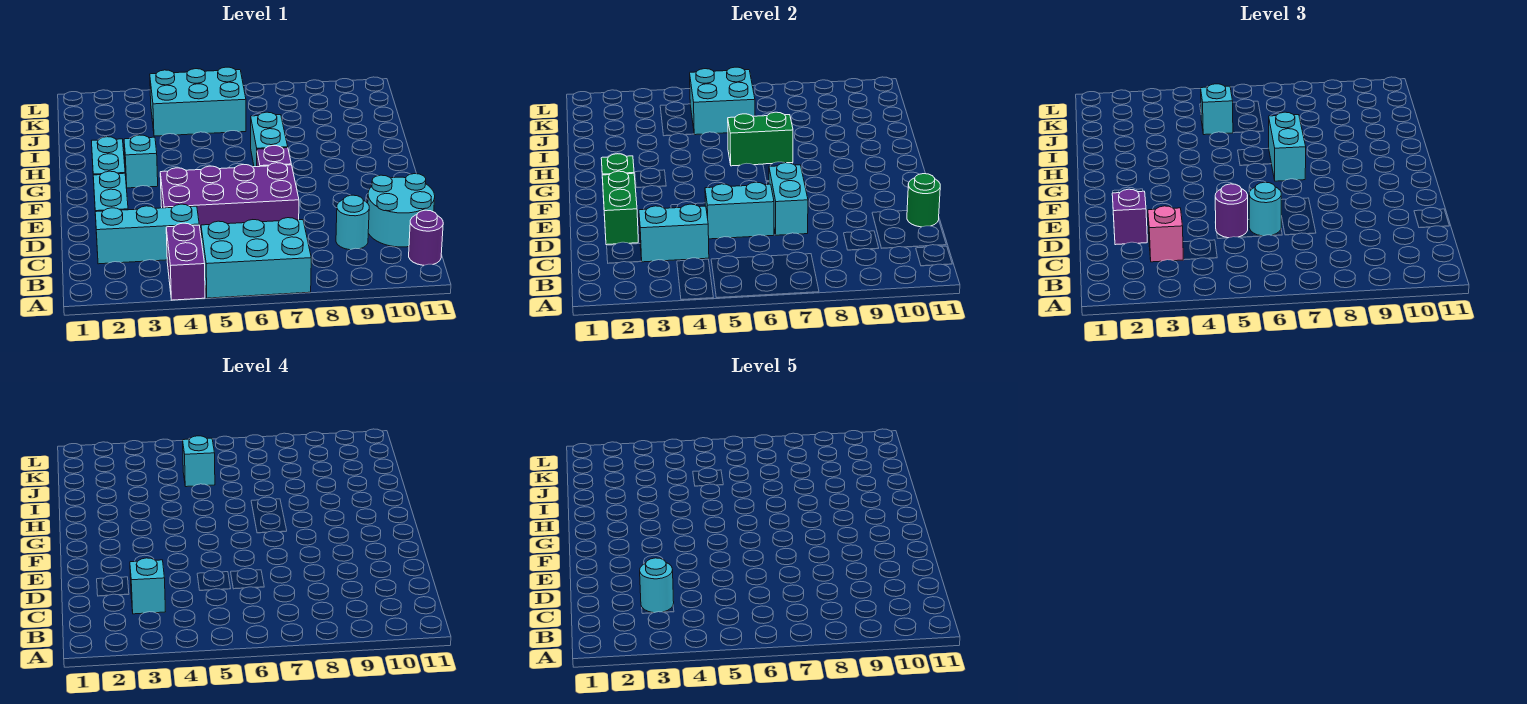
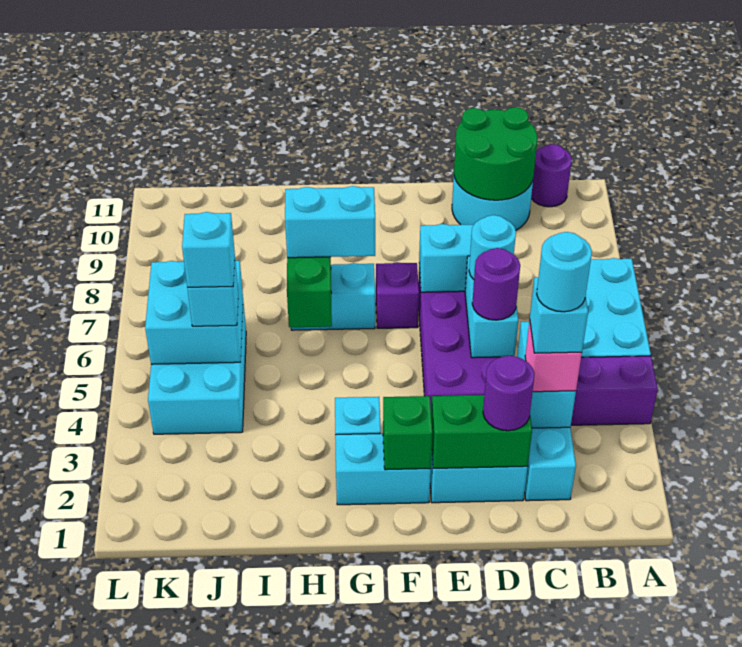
cyan round brick C9 level 1 -> none
purple brick D2 level 3 -> purple round brick D2 level 3
green round brick D11 level 2 -> green round brick C10:D11 level 2

